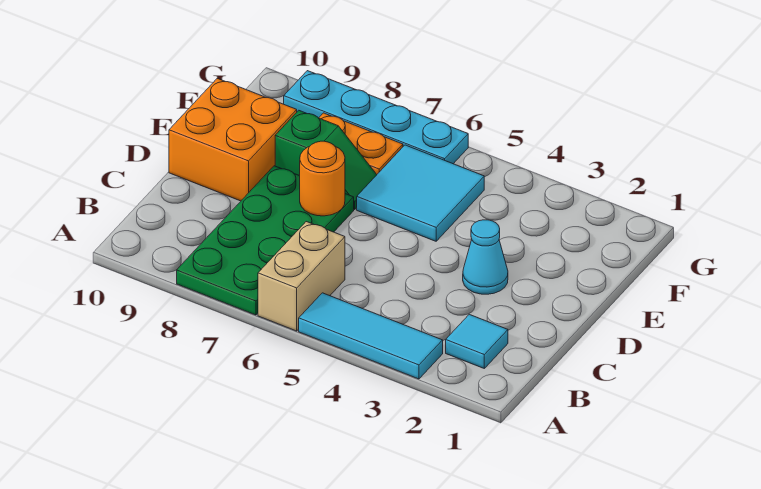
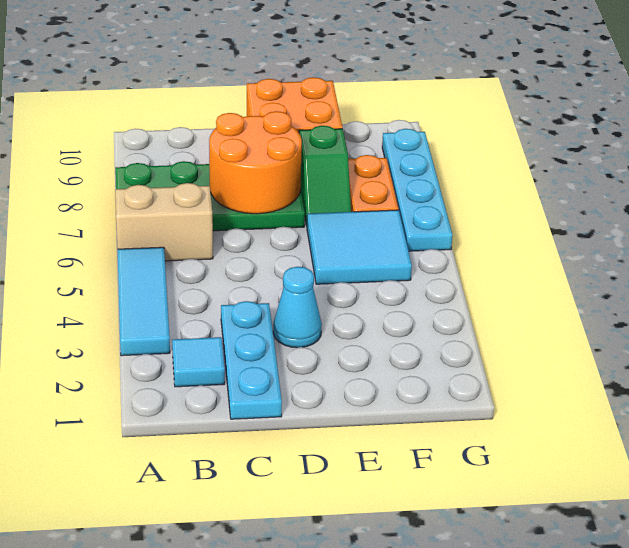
none -> cyan plate C1:C3 level 1
orange round brick D7 level 2 -> orange round brick C7:D8 level 2

